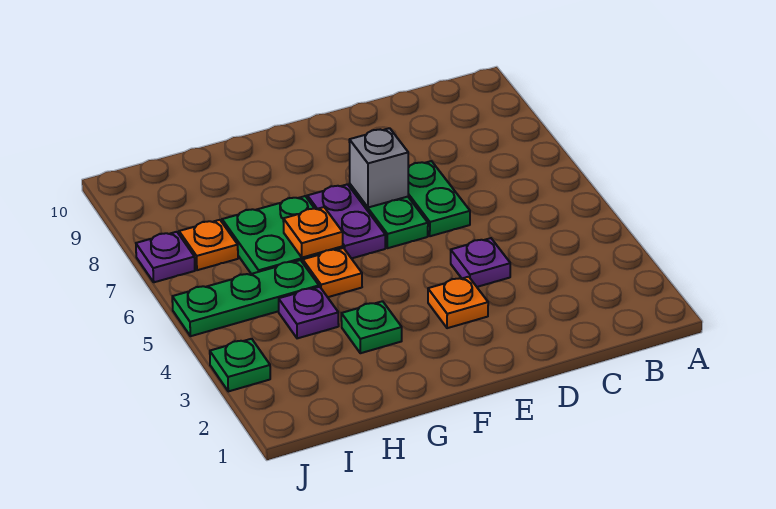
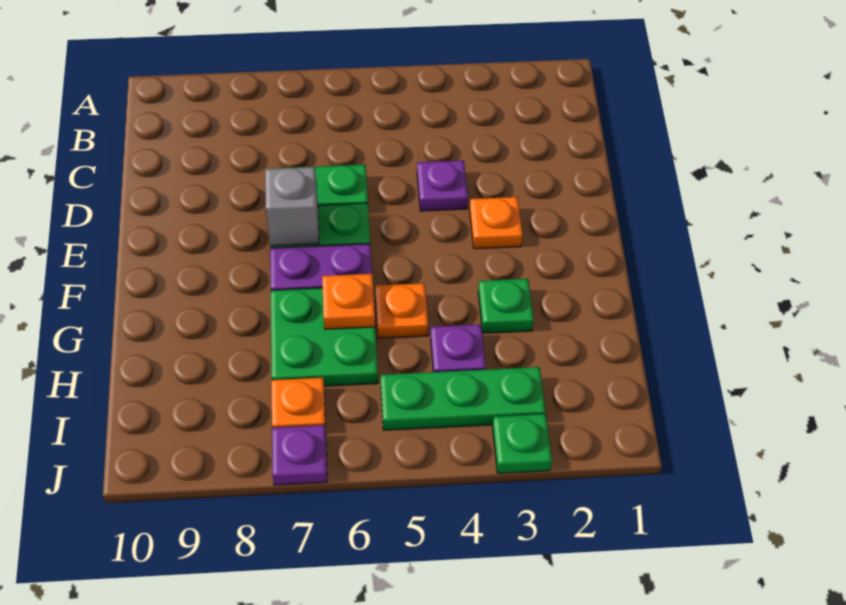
green plate H5:J5 level 1 -> green plate I3:I5 level 1

